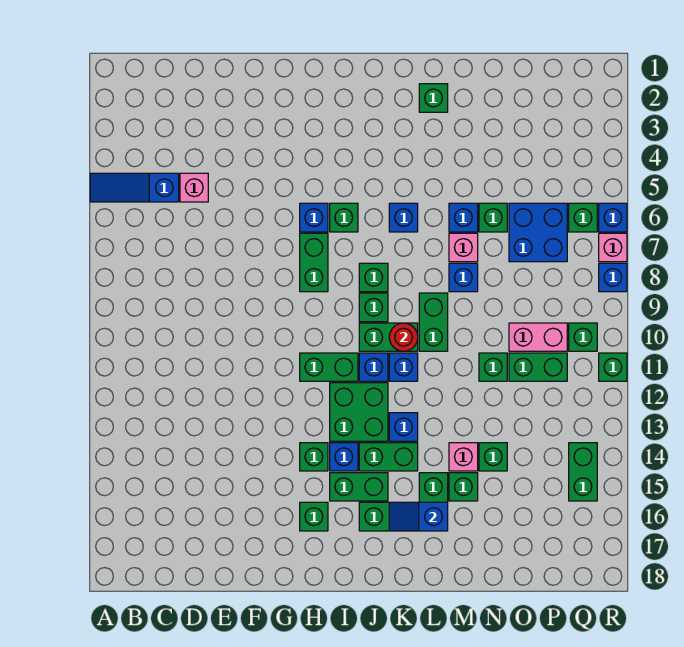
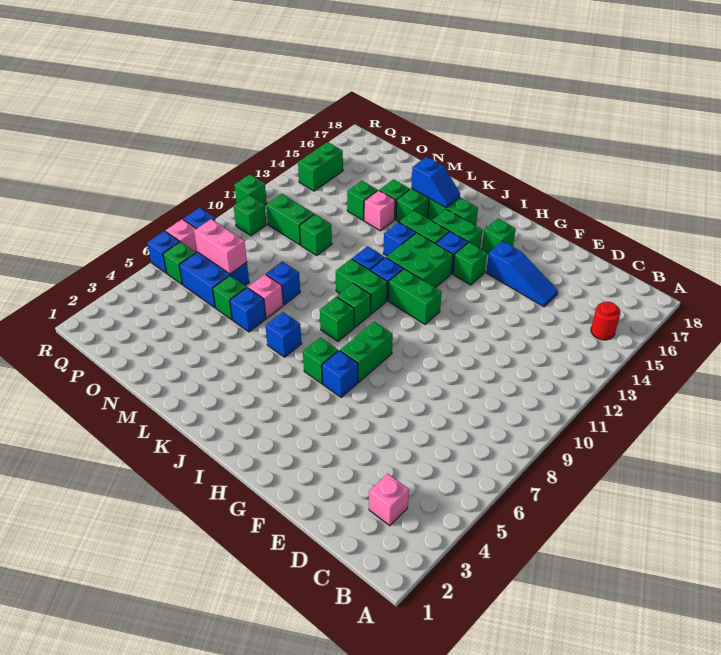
blue slope A5:C5 level 1 top C -> blue slope E15:G15 level 1 top G
pink brick D5 level 1 -> pink brick C3 level 1
red round brick K10 level 2 -> red round brick B15 level 1
green brick L2 level 1 -> none
green brick L9:L10 level 1 -> none
pink brick O10:P10 level 1 -> pink brick O7:P7 level 2

